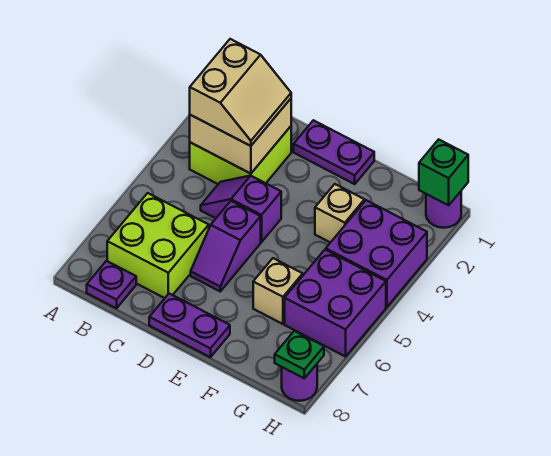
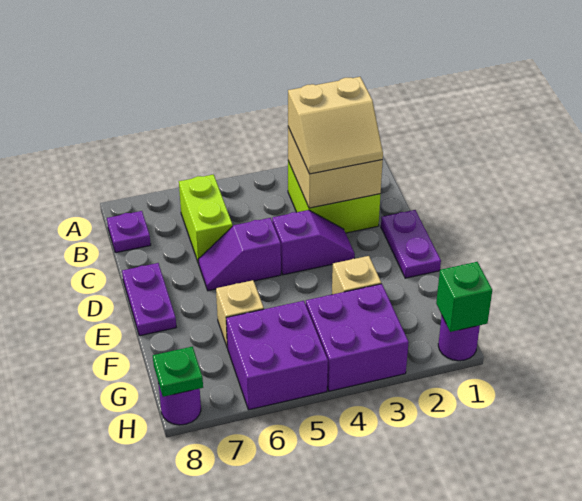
lime brick B6:C7 level 1 -> lime brick B6:C6 level 1
purple slope C4:D4 level 1 top D -> purple slope D3:D4 level 1 top 4

